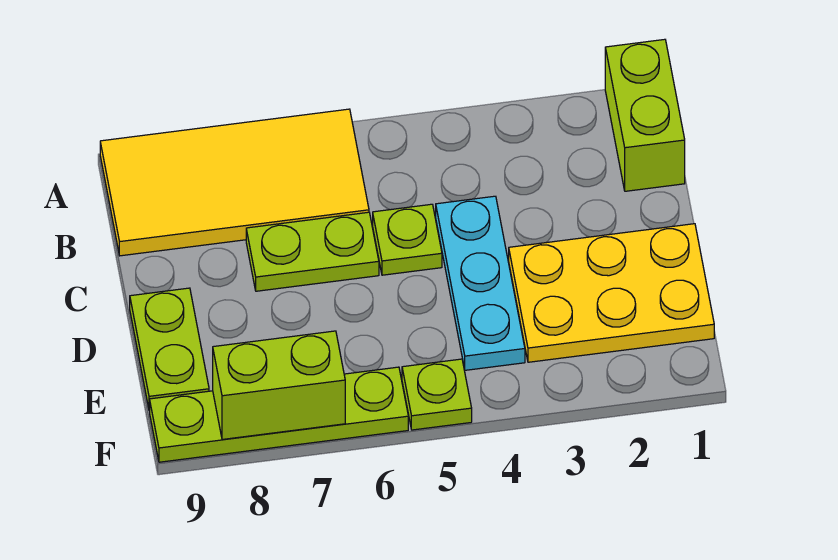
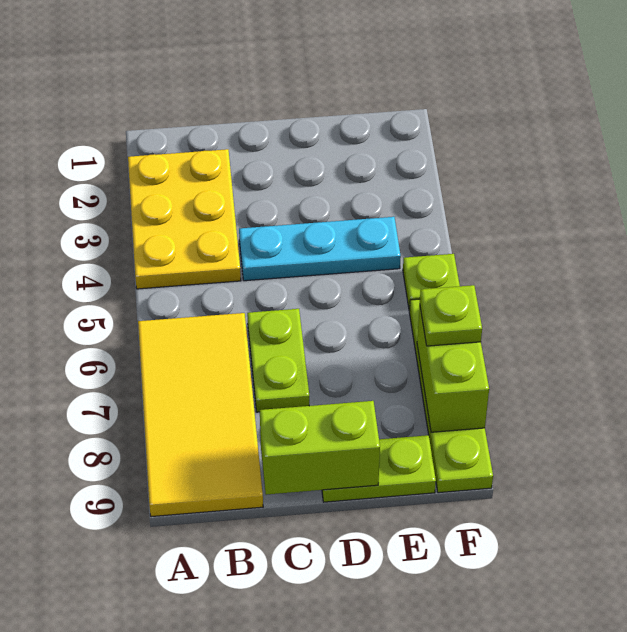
lime brick A1:B1 level 1 -> lime brick C9:D9 level 2
lime plate C5 level 1 -> lime plate F7 level 3
yellow plate D1:E3 level 1 -> yellow plate A2:B4 level 1

